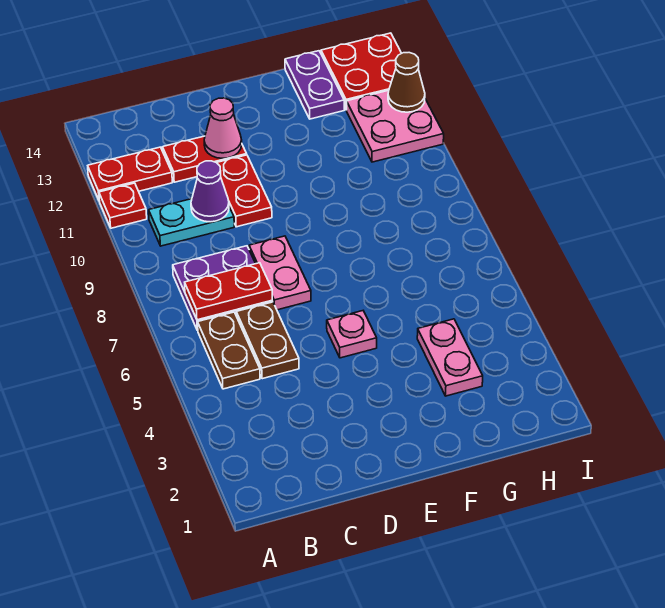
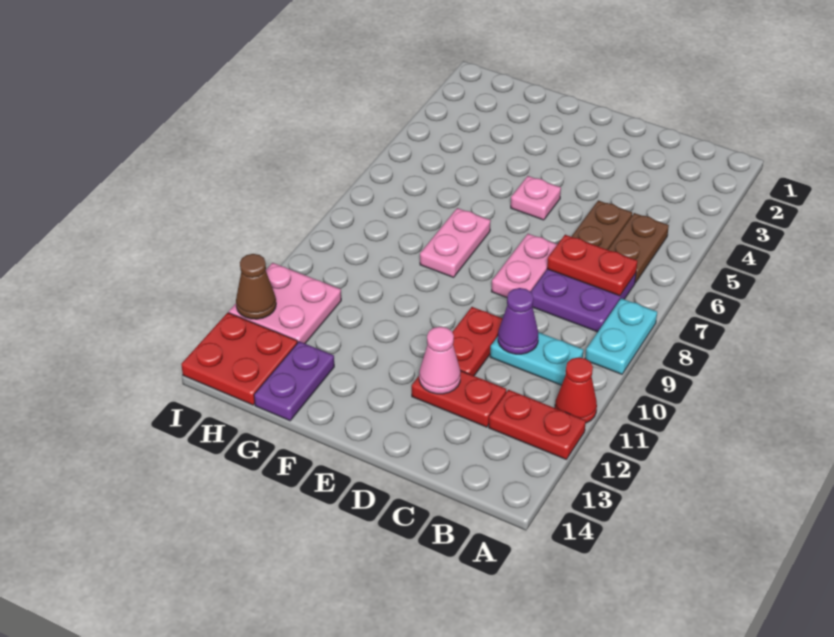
none -> cyan plate A8:A9 level 1
red plate A11 level 1 -> red cone A11 level 1
pink plate G3:G4 level 1 -> pink plate F7:F8 level 1

